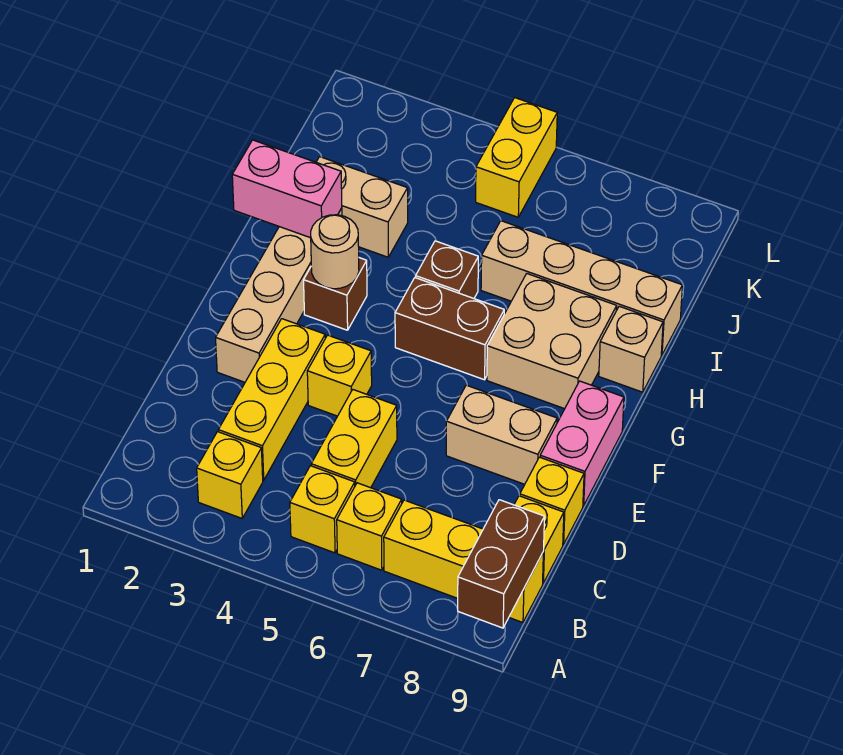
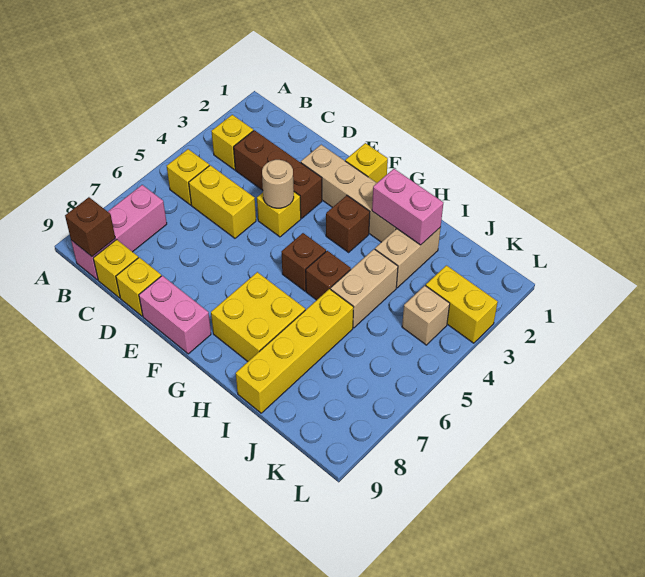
brown brick A9:B9 level 2 -> brown brick B9 level 2
yellow brick B6 level 1 -> yellow brick F1 level 1
yellow brick B7:B9 level 1 -> pink brick B7:B9 level 1
yellow brick C3:E3 level 1 -> brown brick C3:E3 level 1
tan brick E7:E8 level 1 -> tan brick I4:I5 level 1
tan round brick G3 level 2 -> tan round brick E4 level 2
brown brick G5:G6 level 1 -> brown brick G5 level 1
tan brick G7:H8 level 1 -> yellow brick G7:H8 level 1
pink brick H1:H2 level 2 -> pink brick H2:I2 level 2
tan brick H9 level 1 -> tan brick K4 level 1
tan brick I6:I9 level 1 -> yellow brick I6:I9 level 1
yellow brick K5:L5 level 1 -> yellow brick K3:L3 level 1

